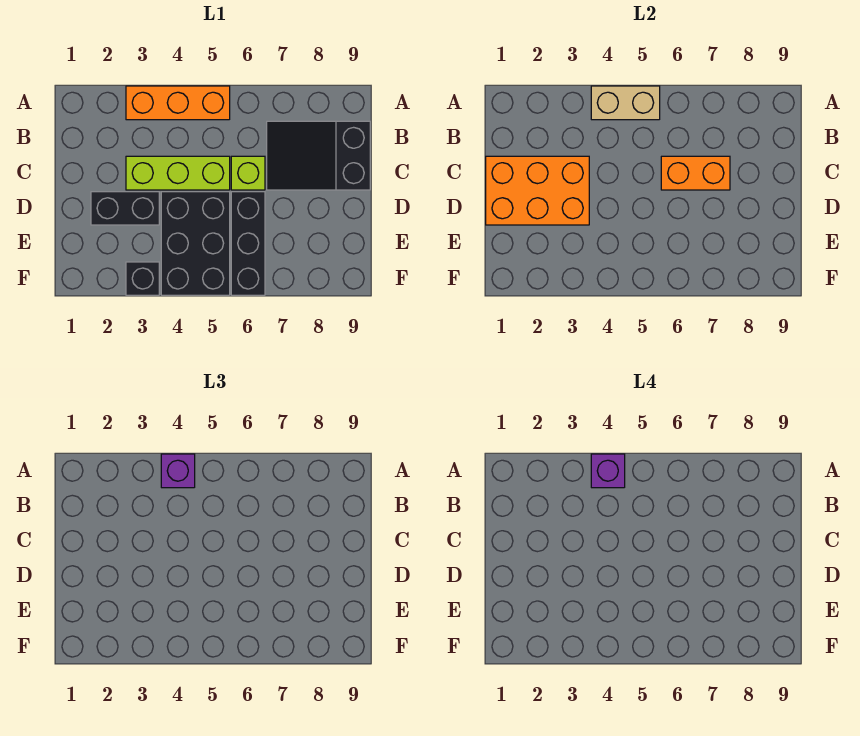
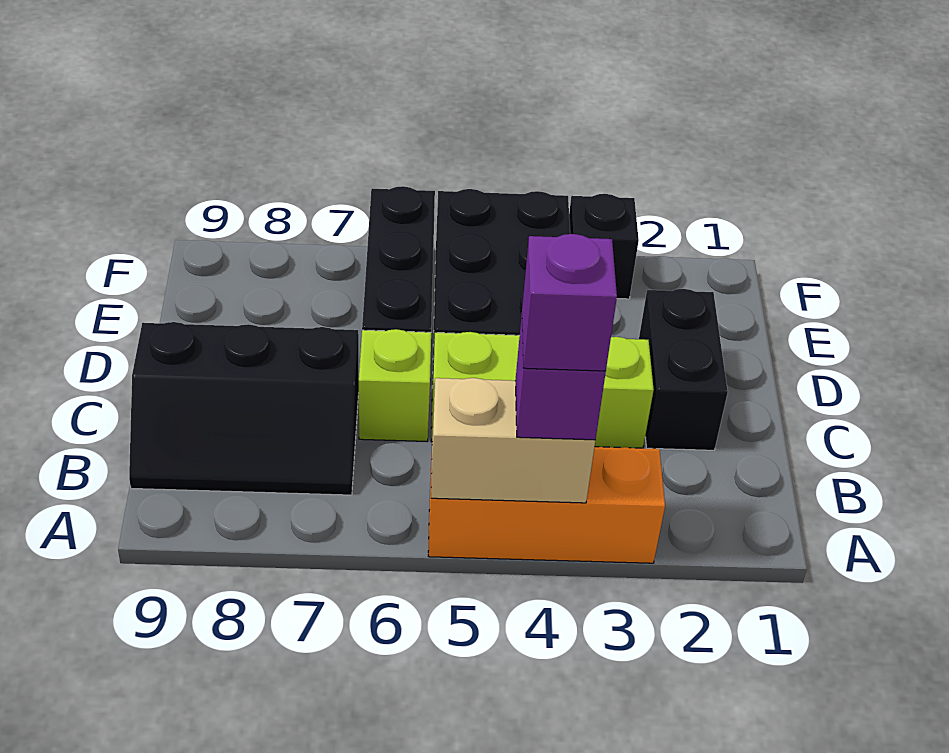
black slope B7:C9 level 1 top 9 -> black slope B7:C9 level 1 top C
orange brick C1:D3 level 2 -> none
orange brick C6:C7 level 2 -> none
black brick D2:D3 level 1 -> black brick C2:D2 level 1

